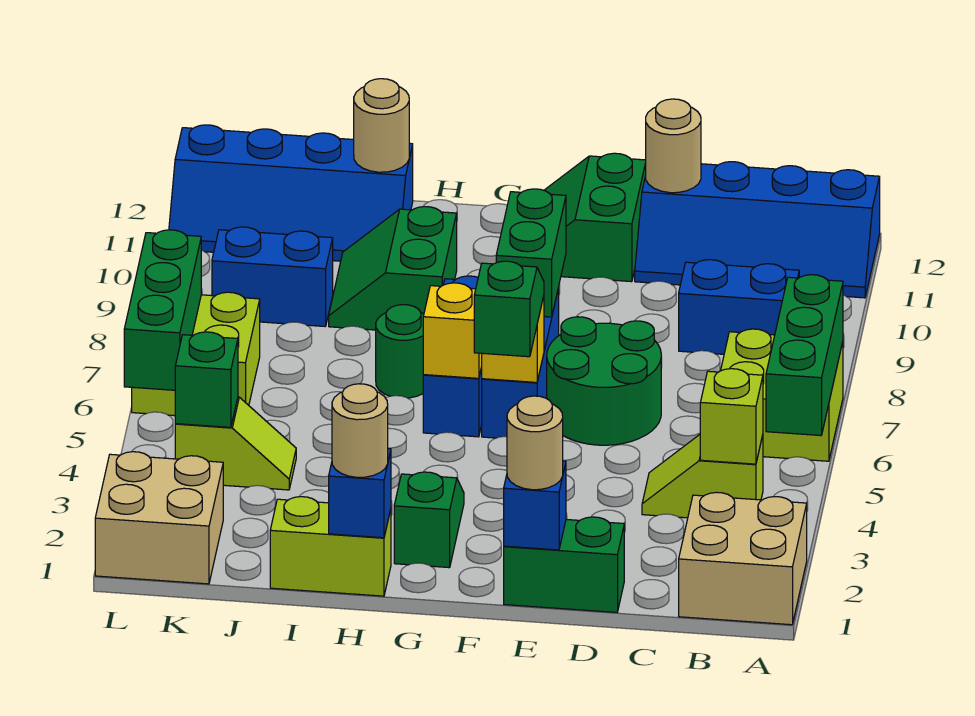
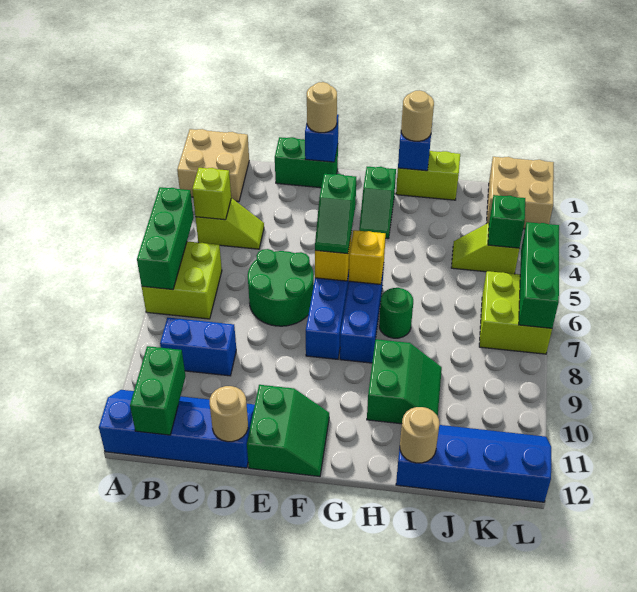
green brick F8:F9 level 2 -> green brick B11:B12 level 2
blue brick J9:K9 level 1 -> none

